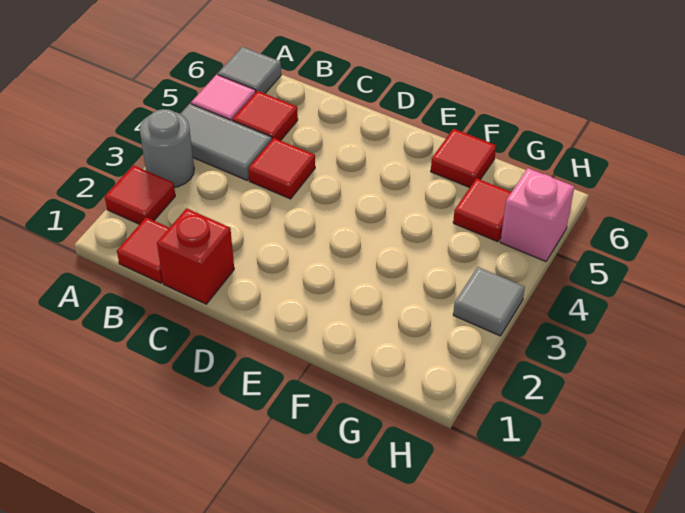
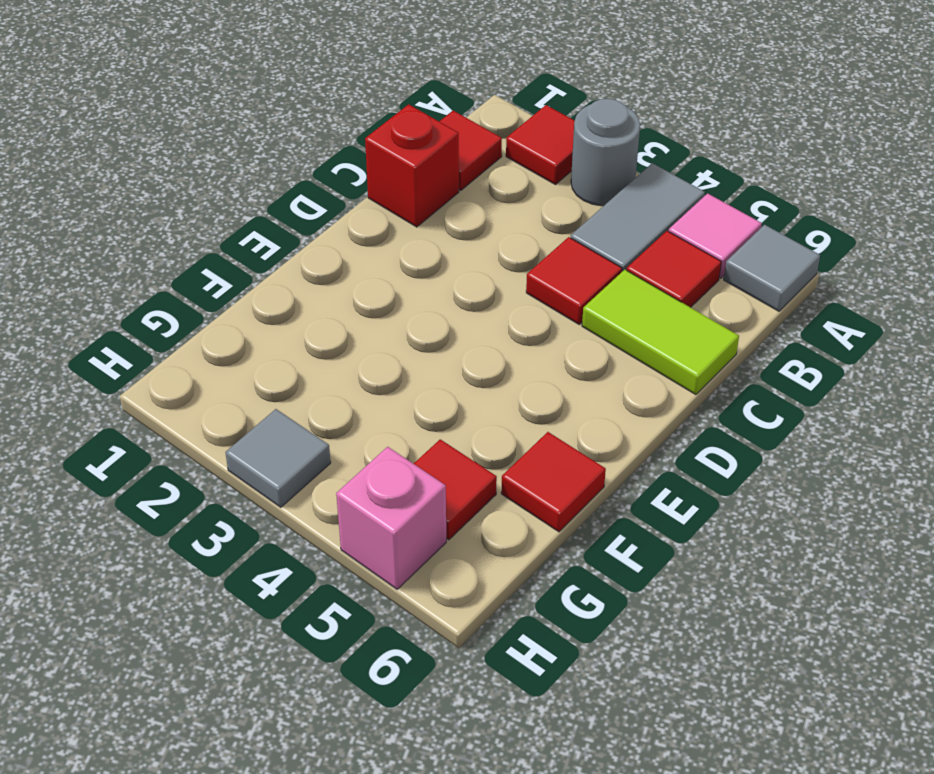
none -> lime tile C5:C6 level 1

